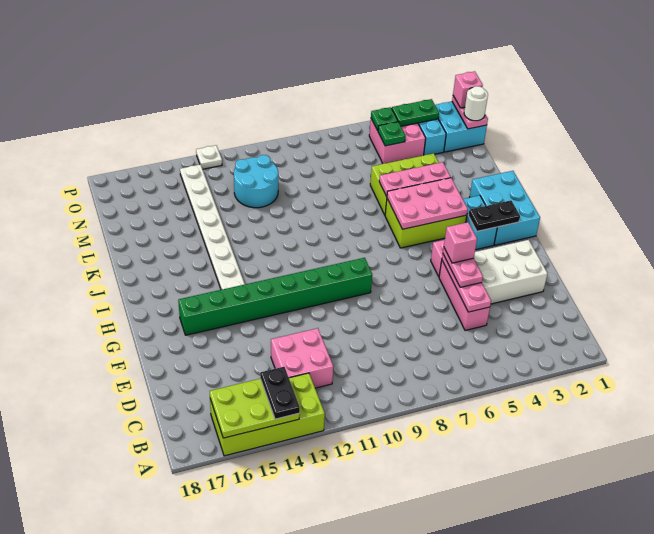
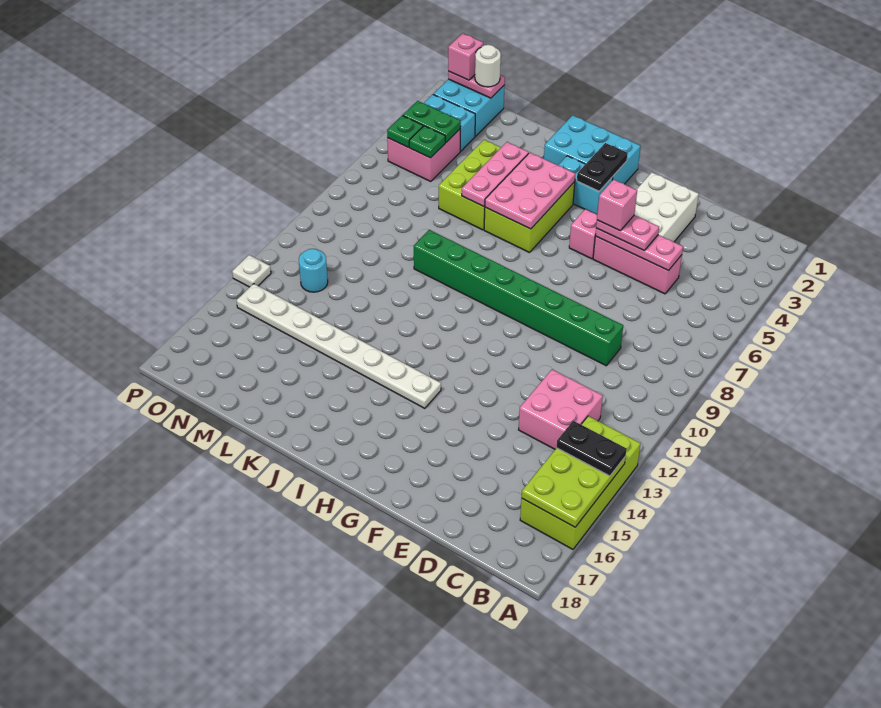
green brick G9:G16 level 1 -> green brick D9:K9 level 1
cyan round brick M11:N12 level 1 -> cyan round brick N12 level 1
green plate O3:O4 level 2 -> green plate N4:O4 level 2

